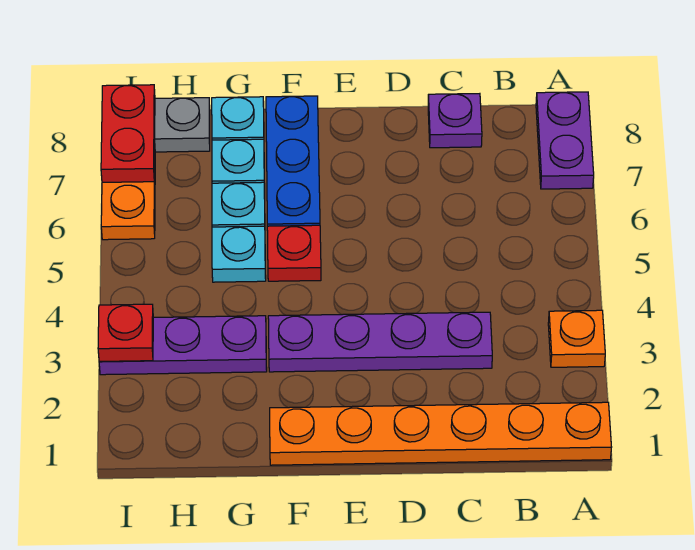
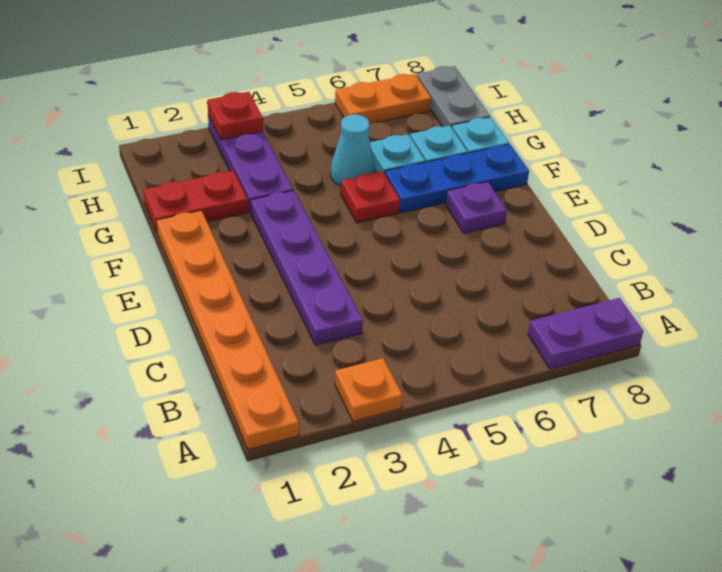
purple plate C8 level 1 -> purple plate E7 level 1
cyan plate G5 level 1 -> cyan cone G5 level 1
red plate I7:I8 level 2 -> red plate G1:G2 level 1

